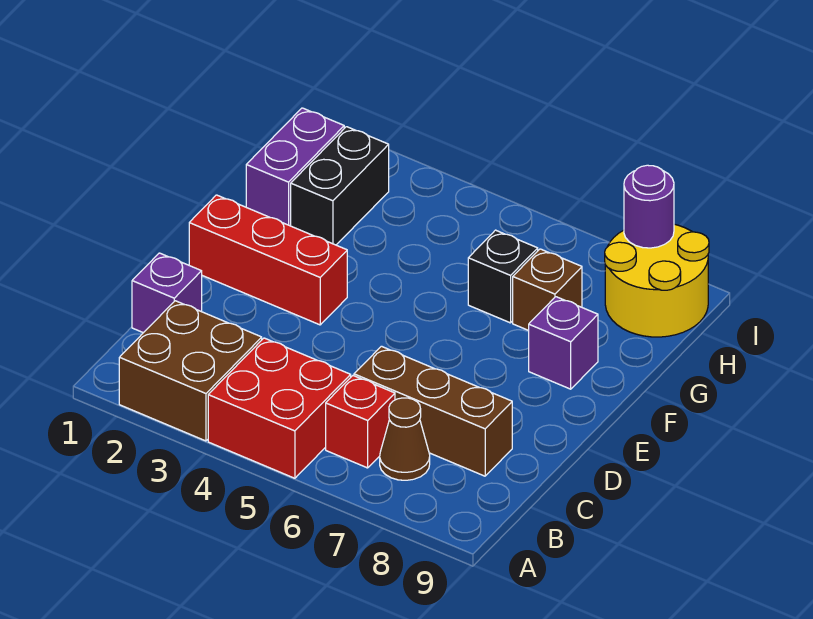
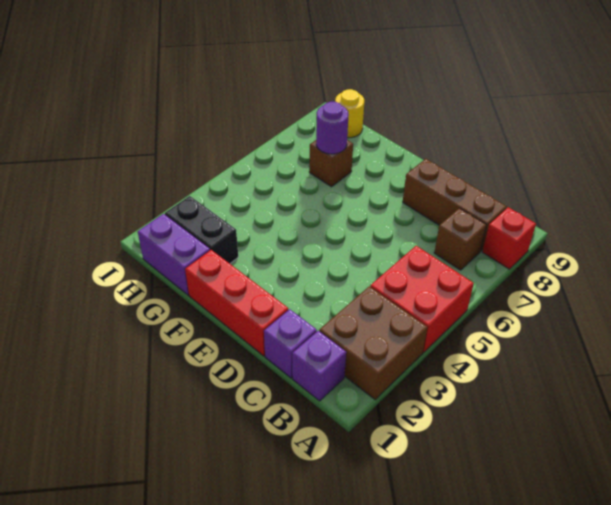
red brick B6 level 1 -> red brick A8 level 1
brown cone B7 level 1 -> brown brick B7 level 1
brown brick C6:C8 level 1 -> brown brick B8:D8 level 1
red brick E1:E3 level 1 -> red brick D1:F1 level 1
purple brick F8 level 1 -> purple brick B1 level 1
black brick G6 level 1 -> none
yellow round brick H8:I9 level 1 -> yellow round brick H9 level 1
purple round brick I8 level 2 -> purple round brick G7 level 2

